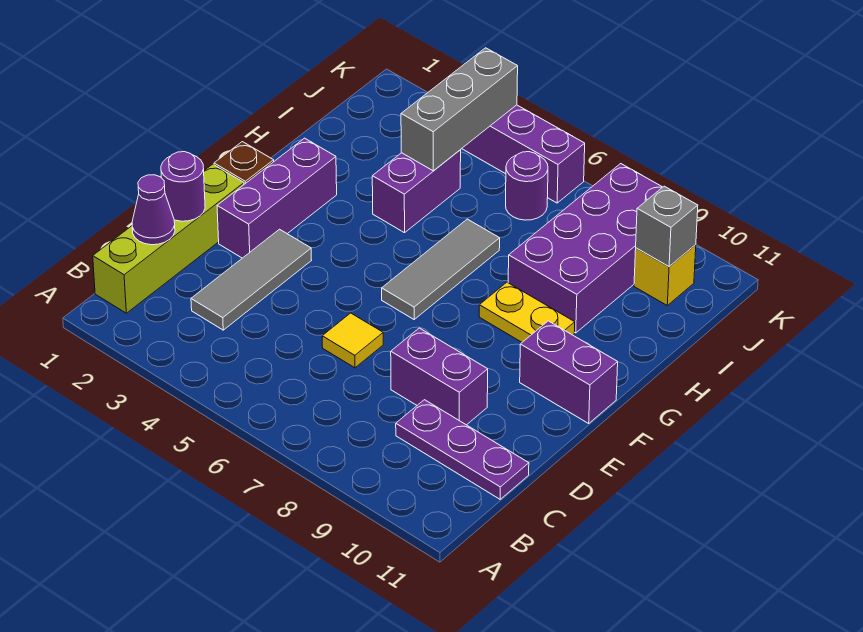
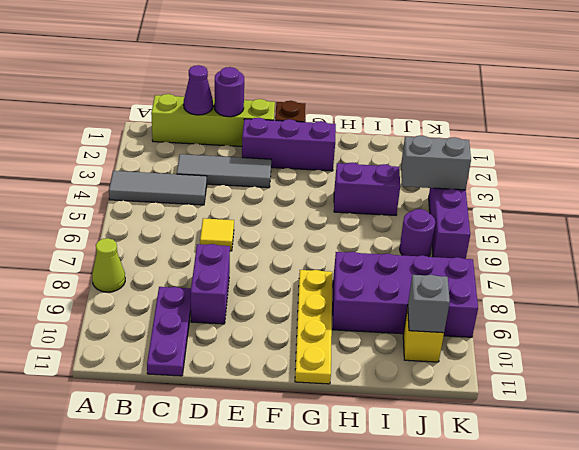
none -> lime cone A8 level 1
grey tile F6:H6 level 1 -> grey tile A4:C4 level 1
purple brick F10:F11 level 1 -> none
yellow plate G8:G9 level 1 -> yellow plate G8:G11 level 1
grey brick I4:K4 level 2 -> grey brick J4:K4 level 2

